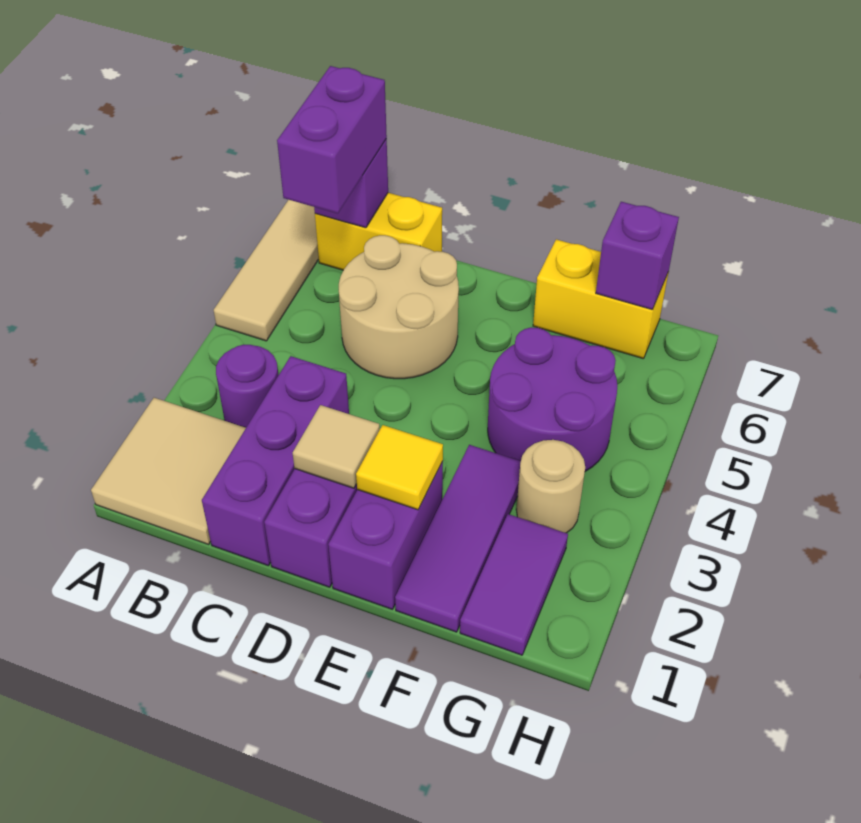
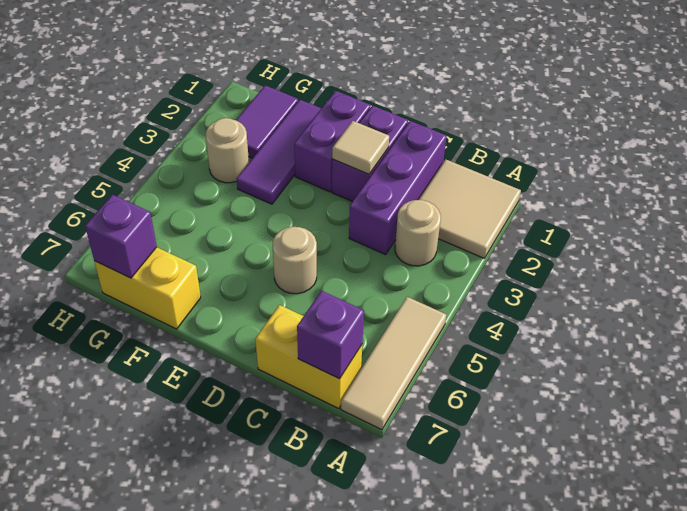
purple round brick B3 level 1 -> tan round brick B3 level 1
purple brick B6:B7 level 3 -> none
tan round brick C5:D6 level 1 -> tan round brick D5 level 1
yellow tile E2 level 2 -> none
purple round brick F4:G5 level 1 -> none

